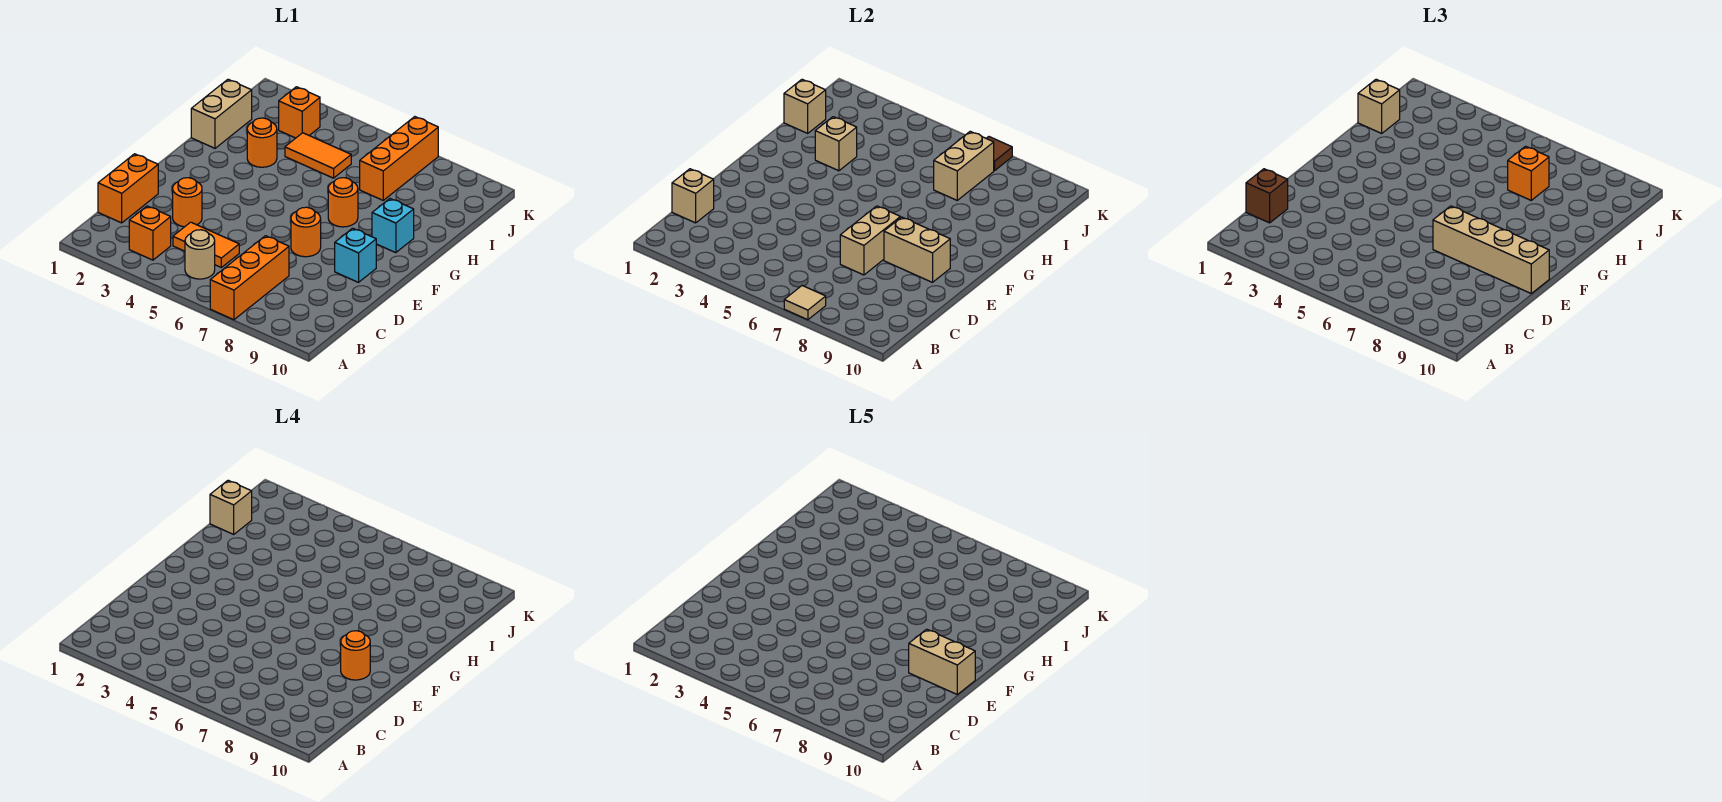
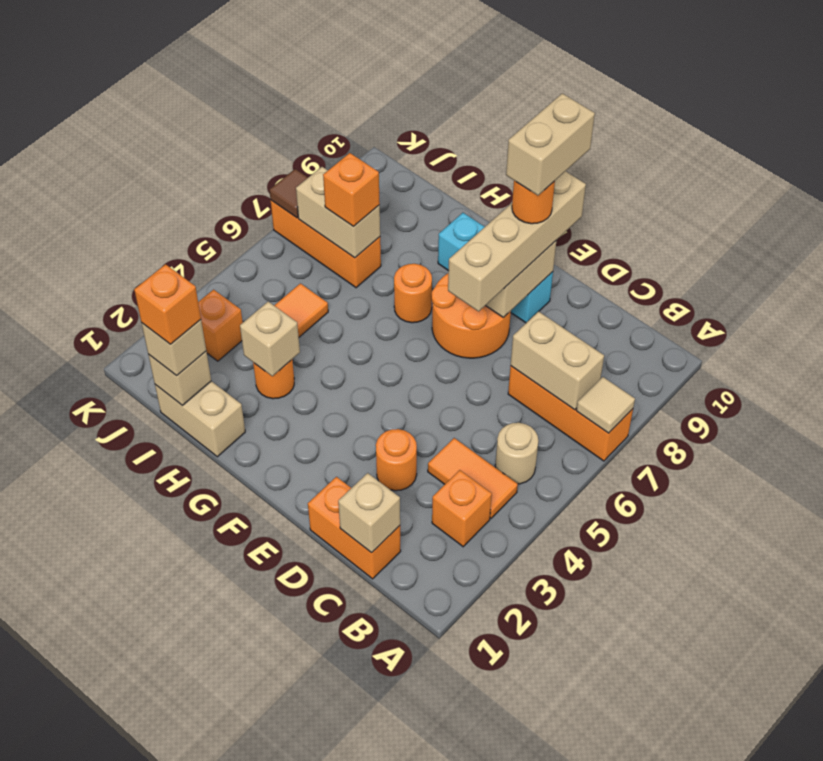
brown brick C1 level 3 -> none
orange tile C4:C5 level 1 -> orange tile B4:C4 level 1
tan brick D7:E7 level 2 -> tan brick B7:C7 level 2
orange round brick E7 level 1 -> orange round brick E7:F8 level 1
tan brick I1 level 4 -> orange brick I1 level 4

